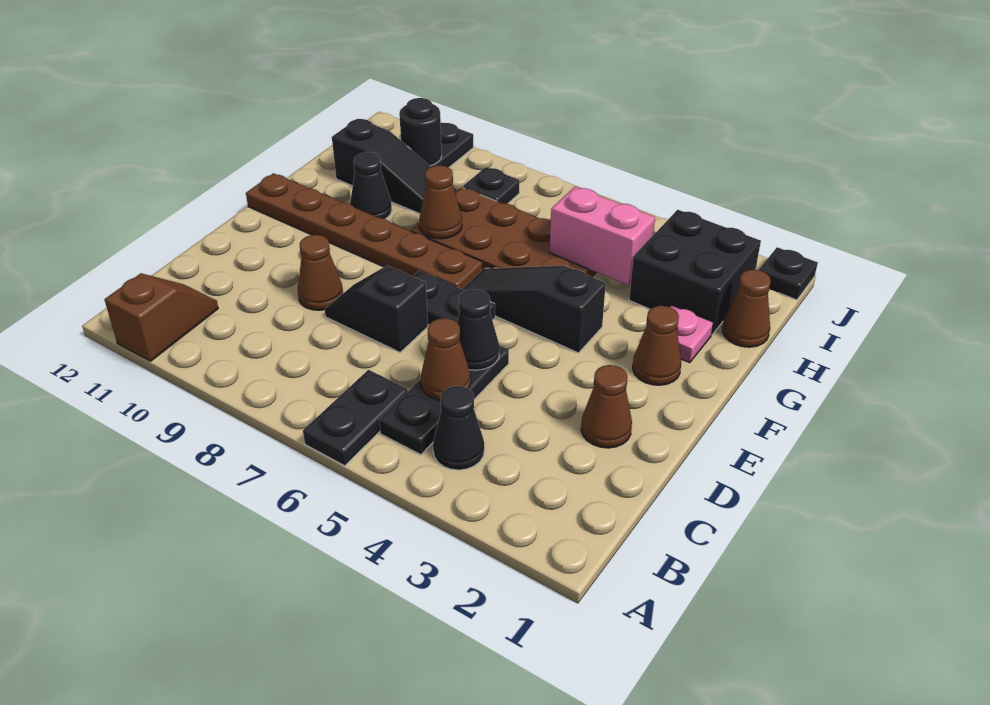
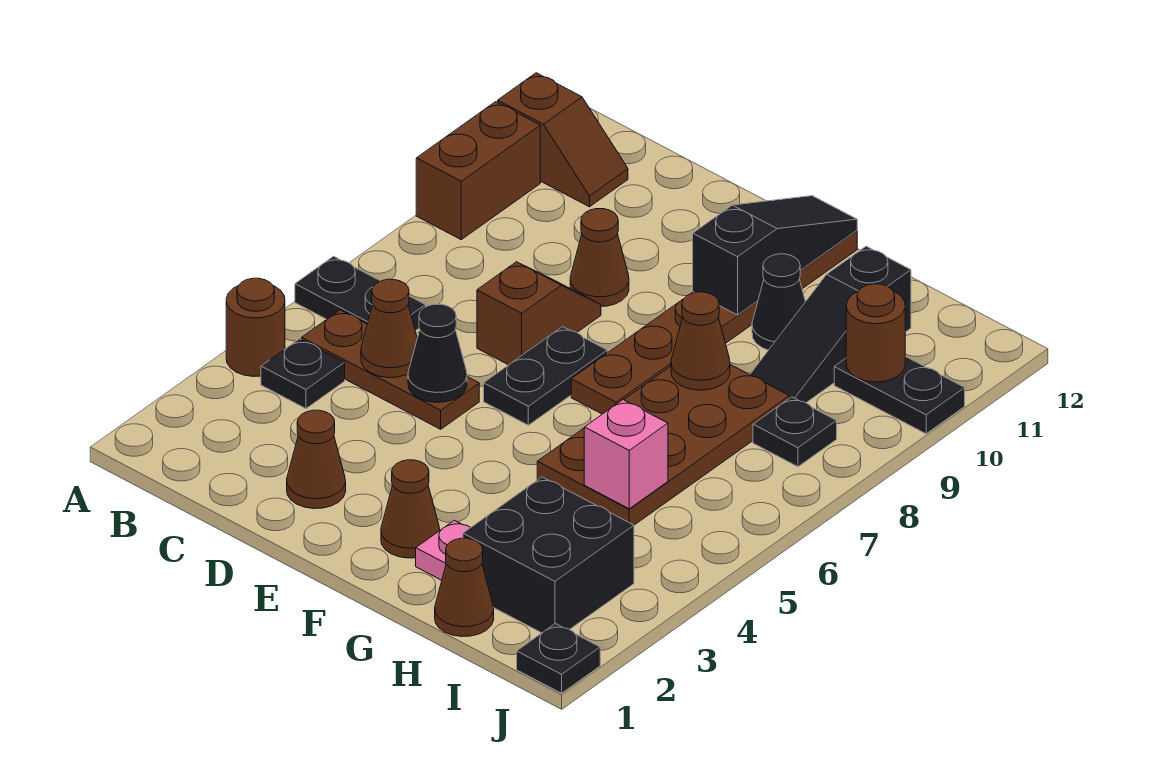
none -> brown round brick A4 level 1
none -> brown brick A9:A10 level 1
black cone B4 level 1 -> black plate B4 level 1
black plate B5:D5 level 1 -> brown plate B5:D5 level 1
black slope D7:D8 level 1 top 7 -> brown slope D7:D8 level 1 top 7
black slope F4:F6 level 1 top 4 -> black slope F10:F12 level 2 top 10
pink brick H4:H5 level 2 -> pink brick H5 level 2
black round brick I10 level 2 -> brown round brick I10 level 2

